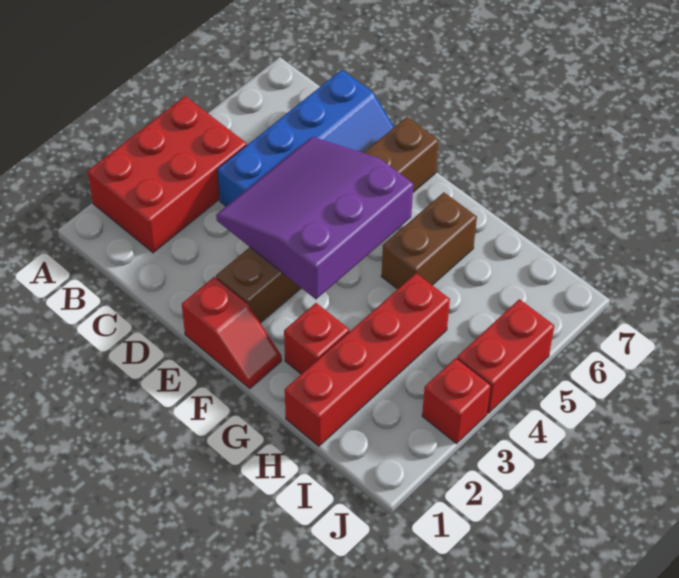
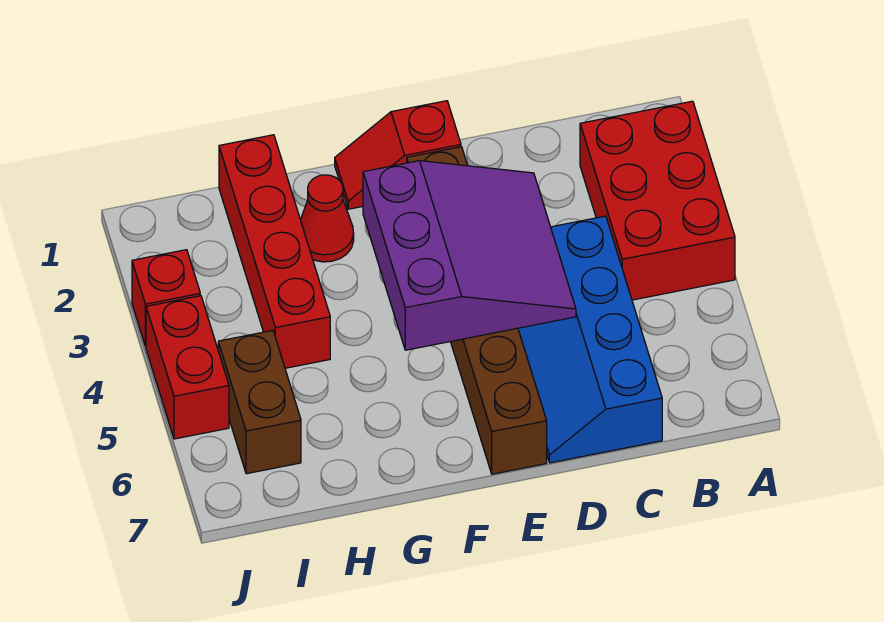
red brick G2 level 1 -> red cone G2 level 1
brown brick G5:G6 level 1 -> brown brick I5:I6 level 1

